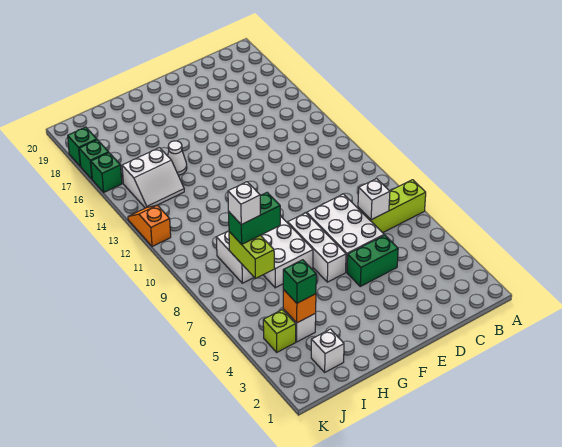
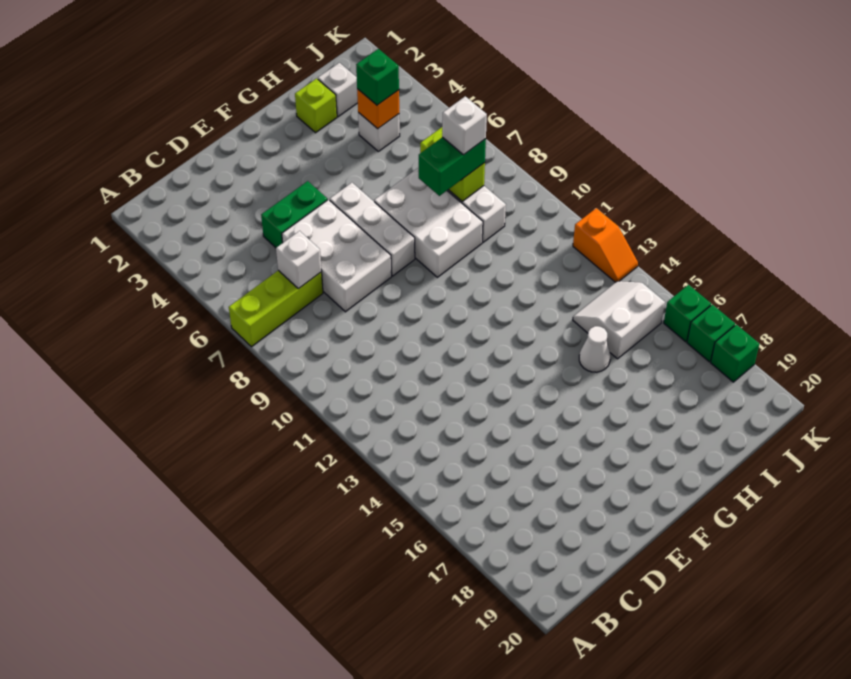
lime brick J4 level 1 -> lime brick H2 level 1

